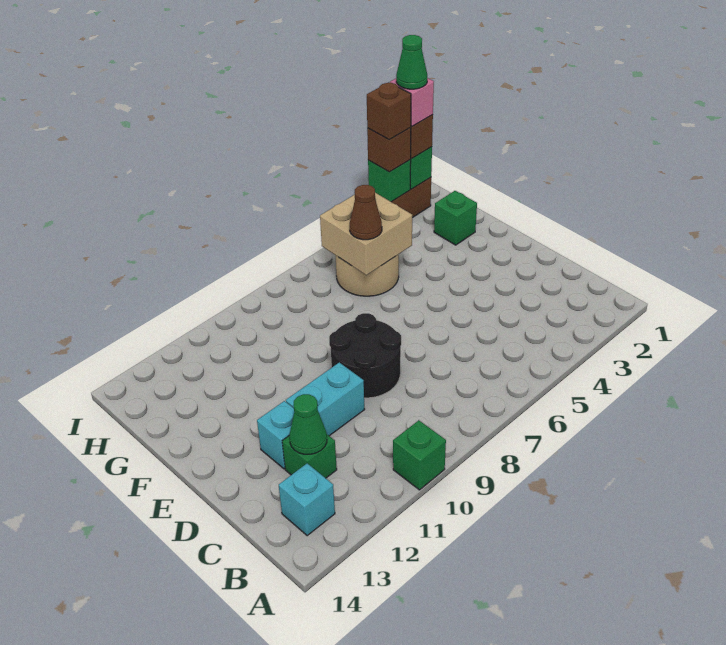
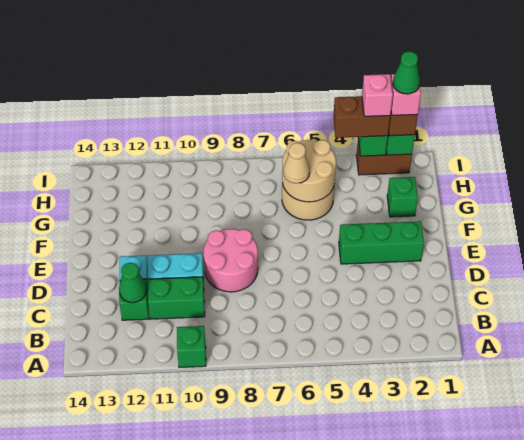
cyan brick B13 level 1 -> none
none -> green brick C10:C11 level 1
black round brick D8:E9 level 1 -> pink round brick D8:E9 level 1
none -> green brick E2:E4 level 1
tan brick G5:H6 level 2 -> tan round brick G5:H6 level 2
brown cone G6 level 3 -> tan cone G6 level 3
brown brick I3 level 3 -> brown brick I3:I4 level 3
brown brick I3 level 4 -> pink brick I3 level 4

